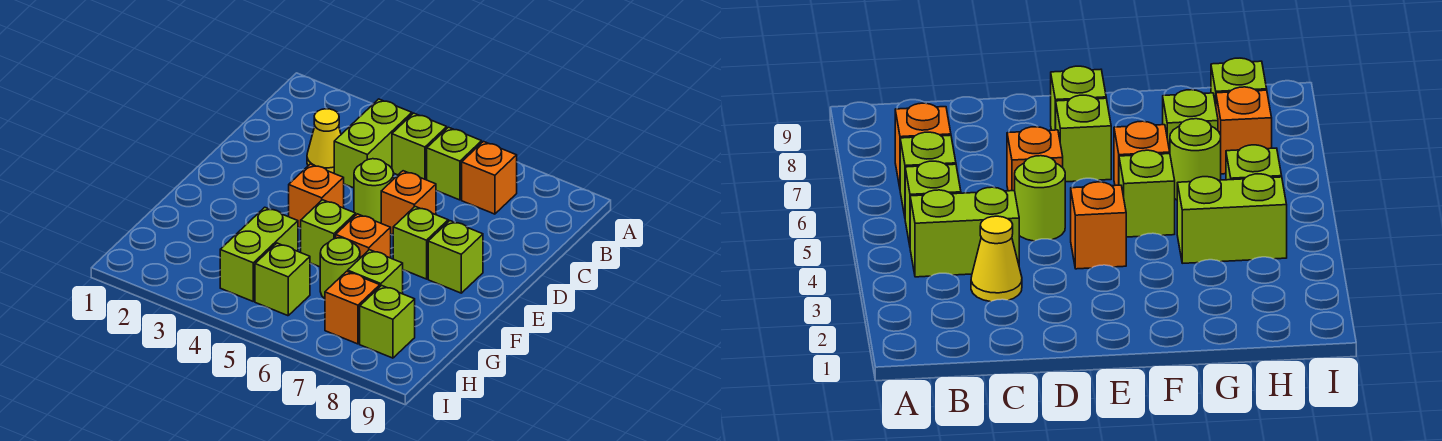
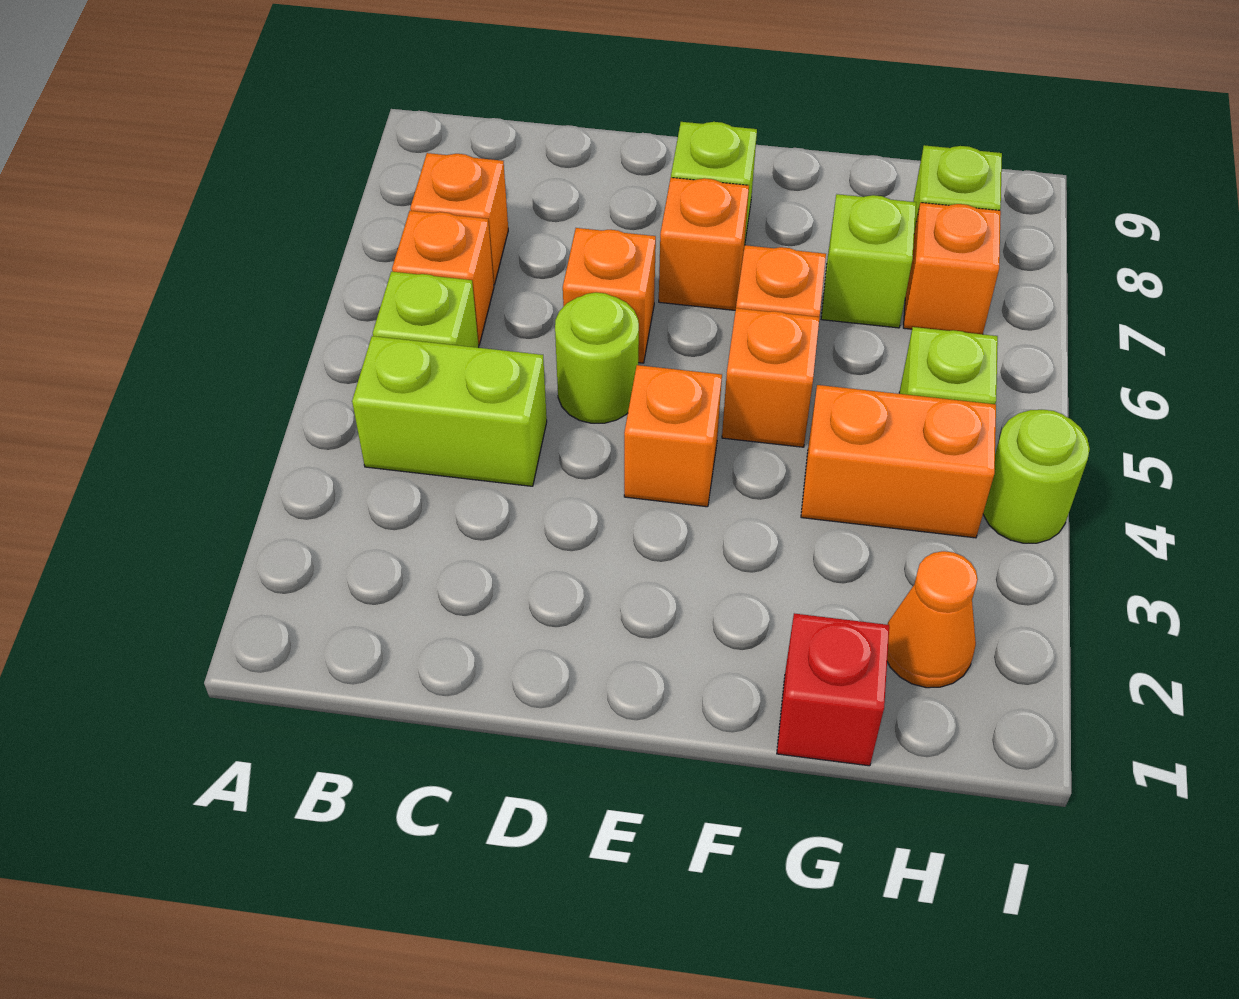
lime brick B6 level 1 -> orange brick B6 level 1
yellow cone C3 level 1 -> none
lime brick E7 level 1 -> orange brick E7 level 1
lime brick F5 level 1 -> orange brick F5 level 1
none -> red brick G1 level 1
lime brick G4:H4 level 1 -> orange brick G4:H4 level 1
lime round brick G6 level 1 -> lime round brick I4 level 1
none -> orange cone H2 level 1

